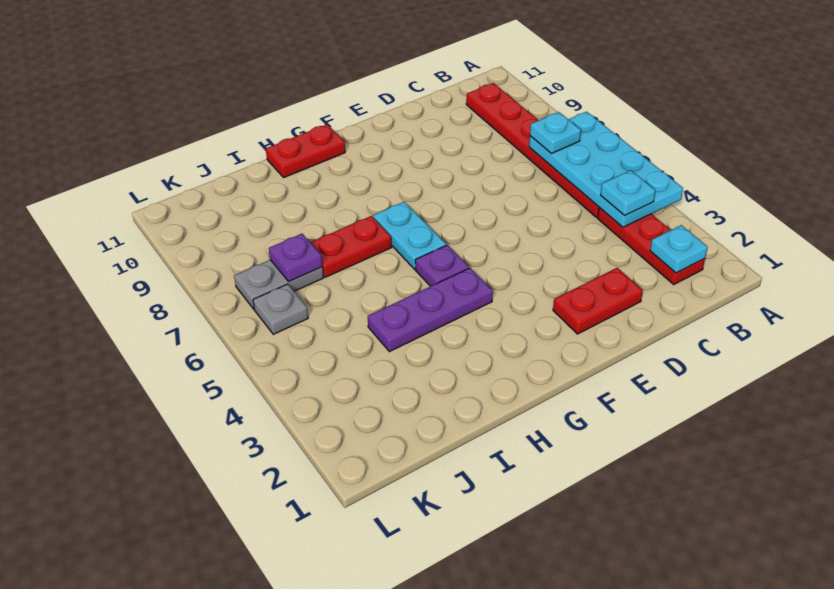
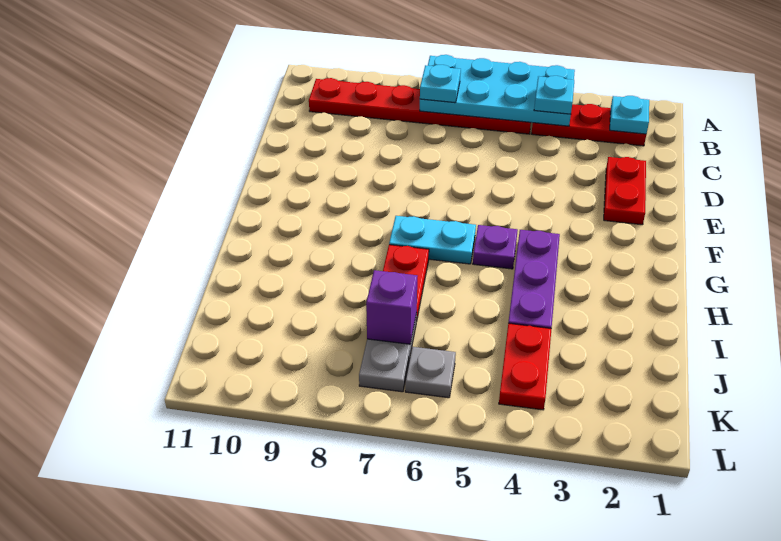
red plate G11:H11 level 1 -> red plate J4:K4 level 1
purple plate J7 level 2 -> purple brick J7 level 2

